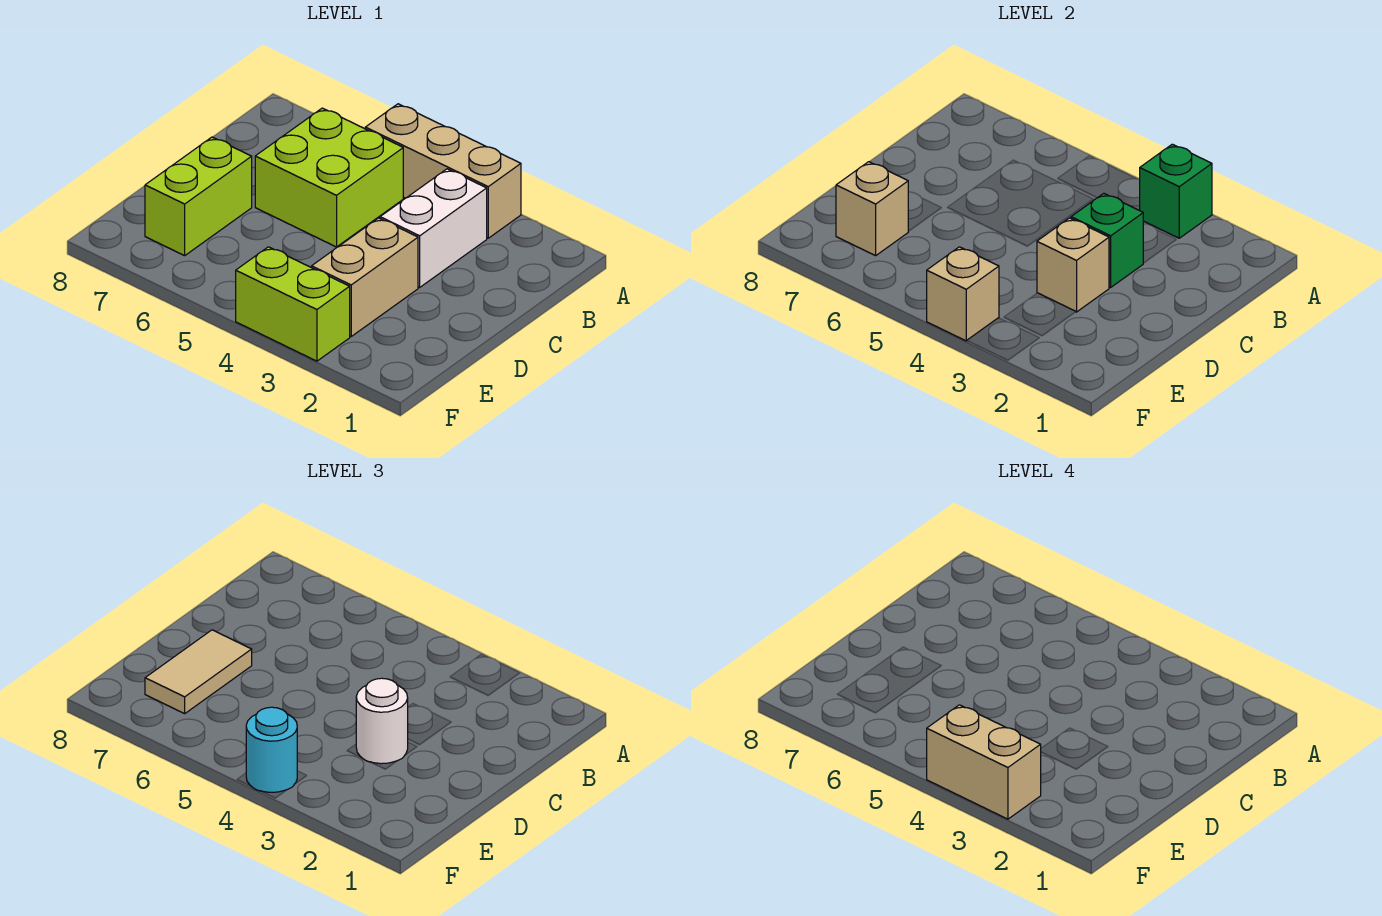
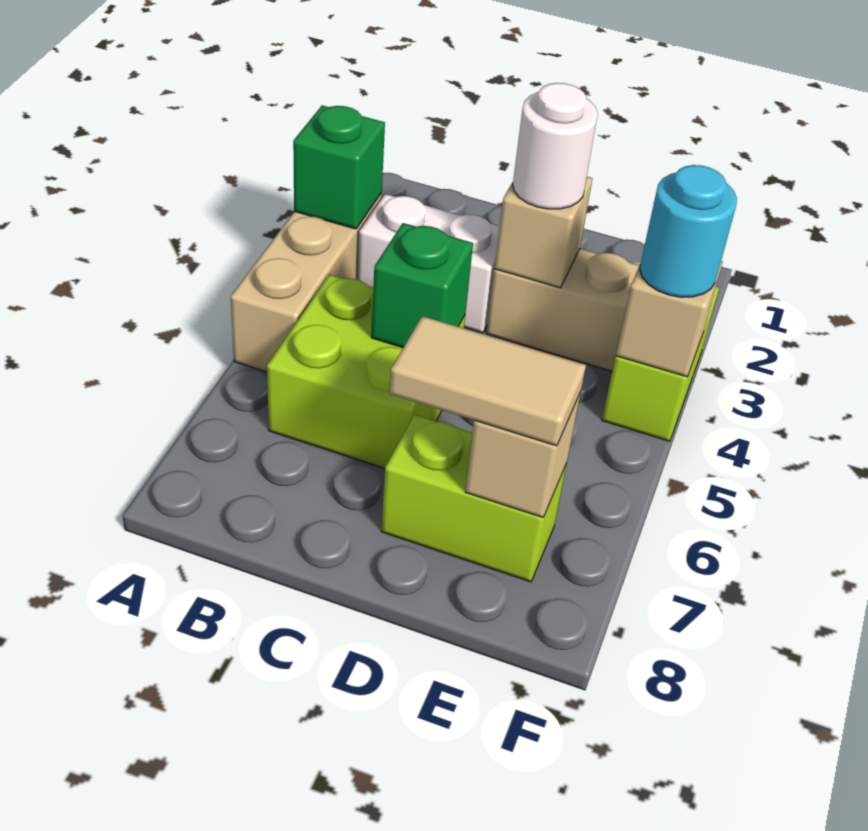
green brick C3 level 2 -> green brick C5 level 2
tan brick F3:F4 level 4 -> none

